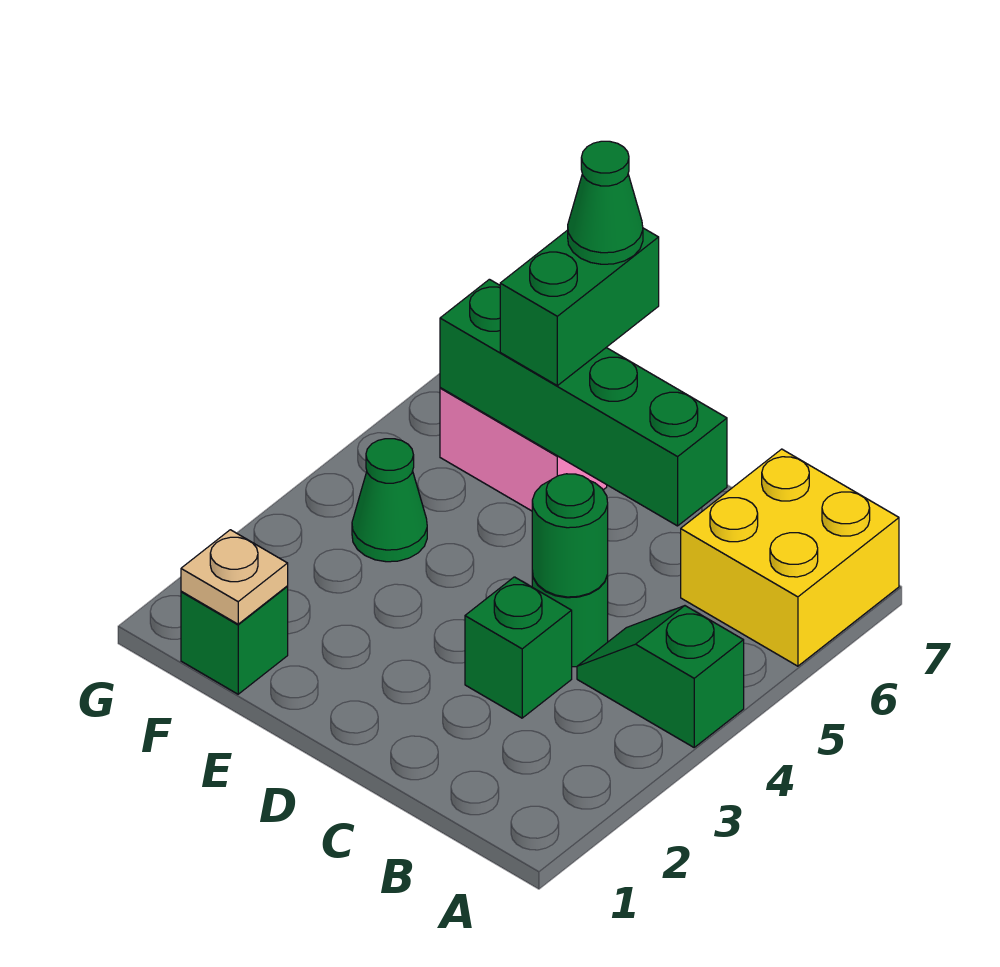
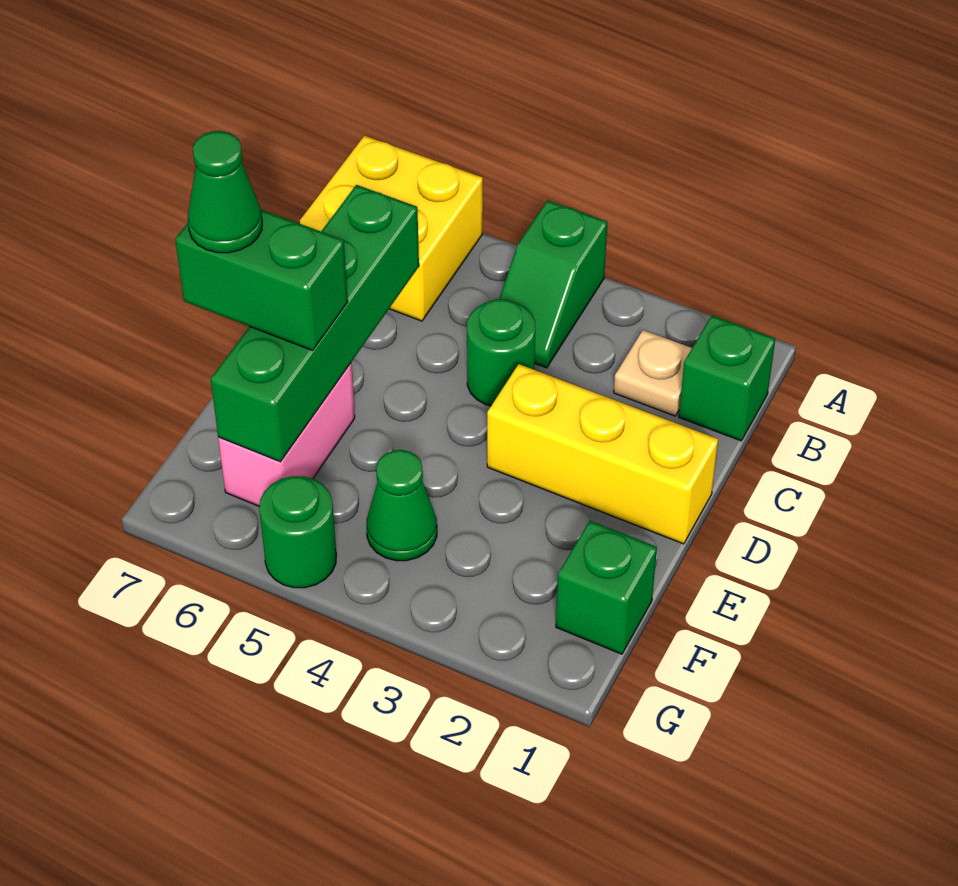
green brick C3 level 1 -> green brick B1 level 1
green round brick C4 level 2 -> green round brick G5 level 1
none -> yellow brick D1:D3 level 1
tan plate F1 level 2 -> tan plate B2 level 1

